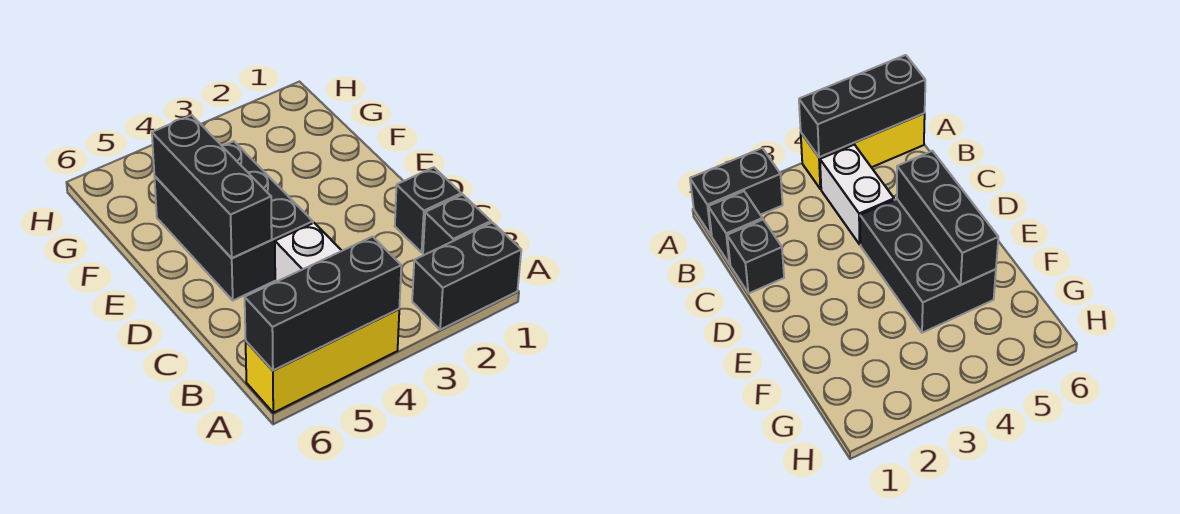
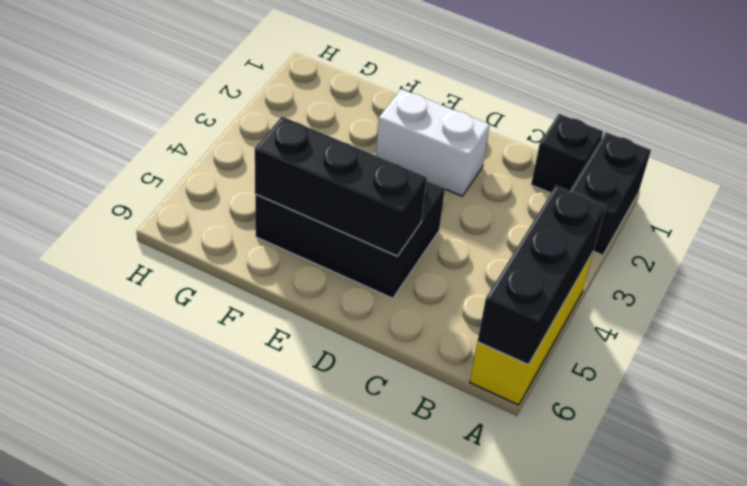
white brick B4:C4 level 1 -> white brick D2:E2 level 1
black brick C1 level 1 -> none

